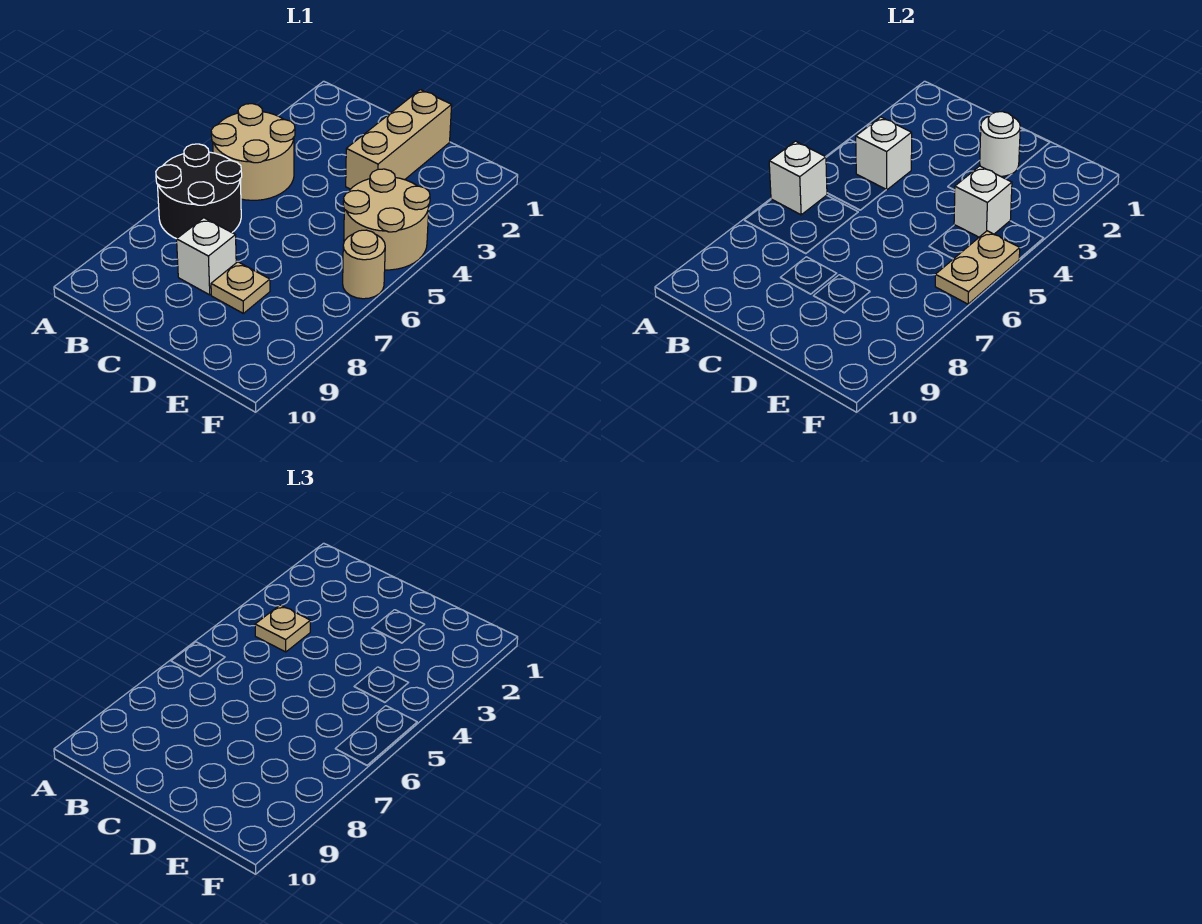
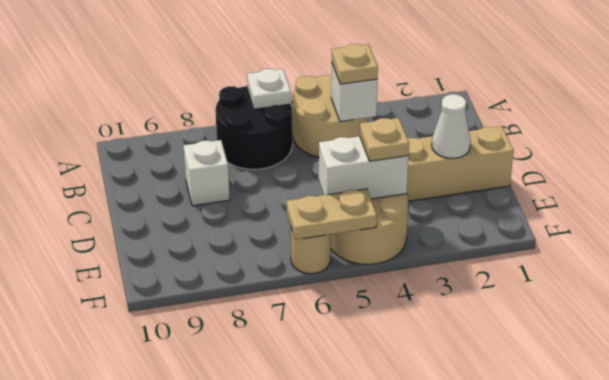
white brick A6 level 2 -> white plate A6 level 2
white round brick D2 level 2 -> white cone D2 level 2
tan plate D8 level 1 -> tan plate E4 level 3
white brick E4 level 2 -> white brick E4:E5 level 2

